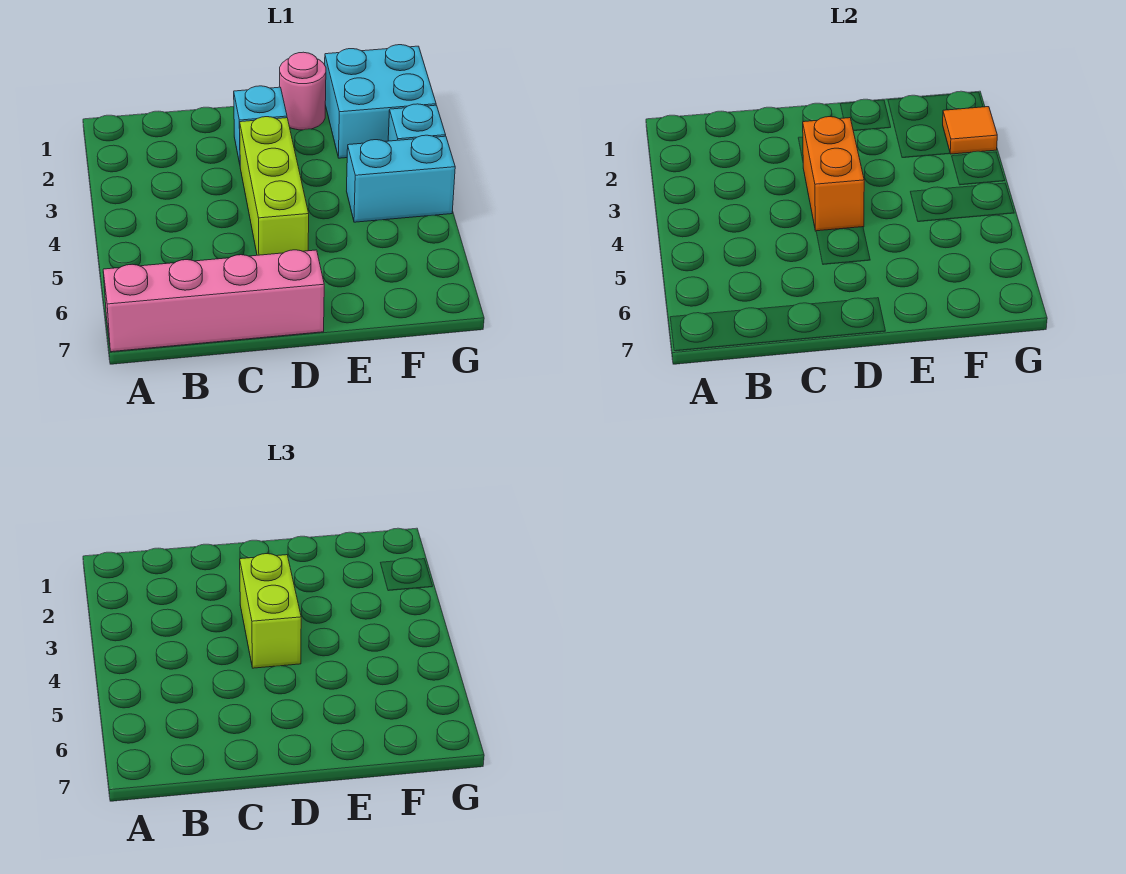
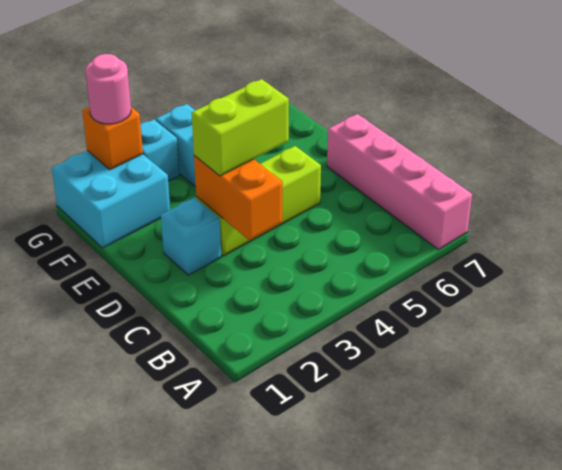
orange brick D3:D4 level 2 -> orange brick C3:D3 level 2
pink round brick E1 level 1 -> pink round brick G2 level 3
orange tile G2 level 2 -> orange brick G2 level 2

